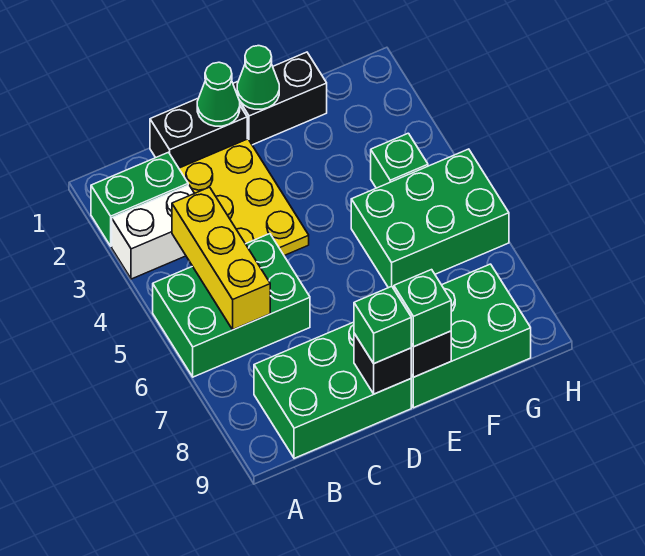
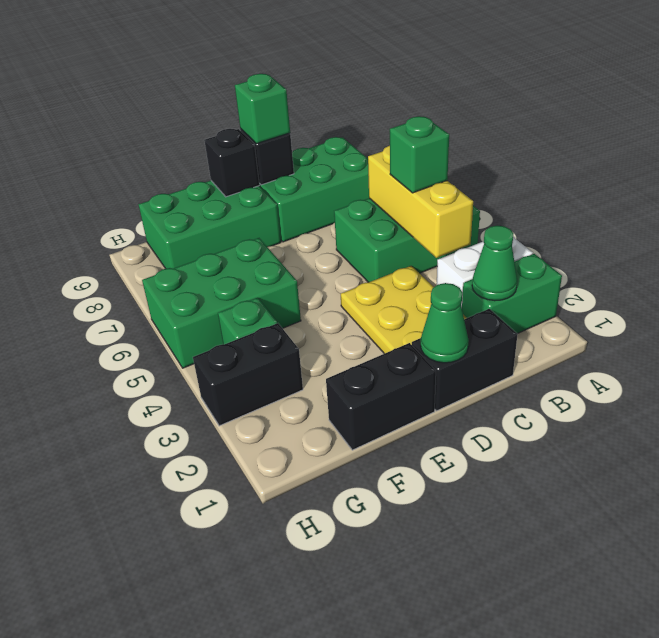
green cone E1 level 2 -> green cone B2 level 2
green brick E9 level 3 -> green brick B5 level 3
none -> black brick G3:H3 level 1

